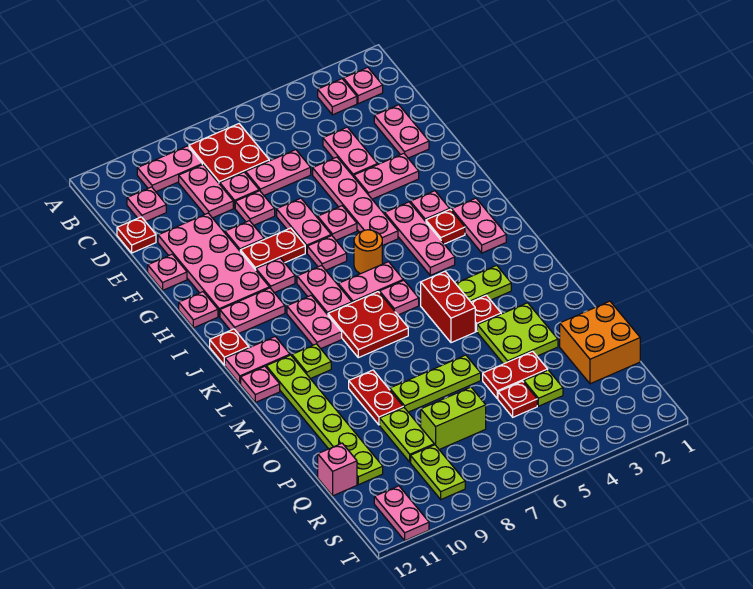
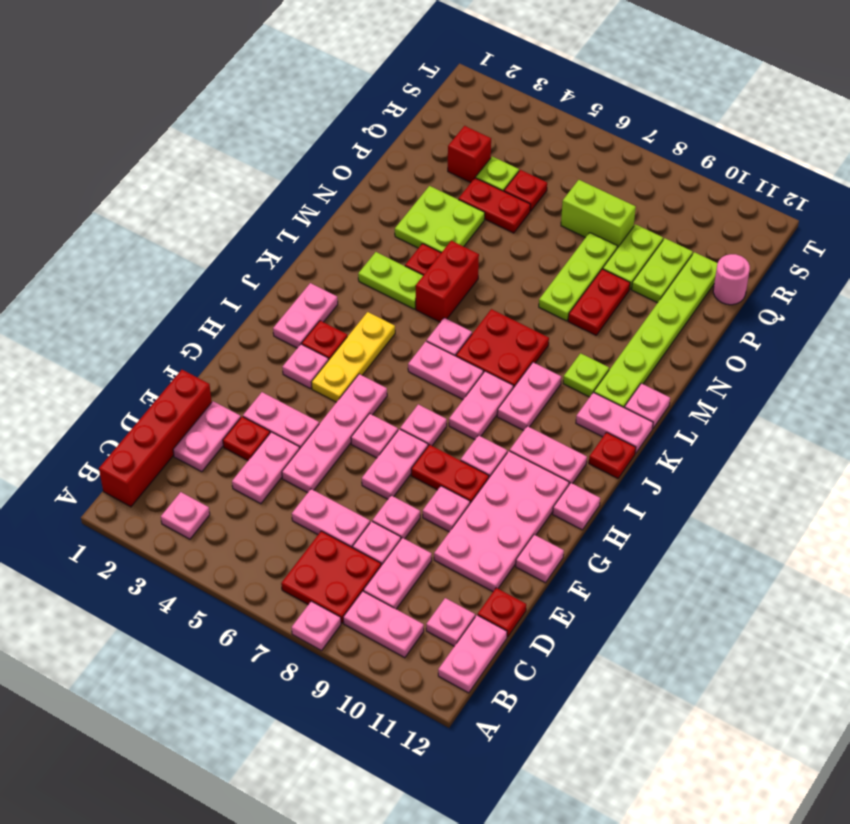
none -> red brick B1:E1 level 1
pink plate B2 level 1 -> pink plate A8 level 1
none -> red plate E3 level 1
pink plate H4:J4 level 1 -> yellow plate H4:J4 level 1
orange round brick I6 level 1 -> none
lime plate O6:O8 level 1 -> lime plate N8:P8 level 1
orange brick P1:Q2 level 1 -> none
none -> red brick Q3 level 1
pink brick Q12 level 1 -> pink round brick Q12 level 1
lime plate R9:S9 level 1 -> lime plate P10:Q10 level 1
pink plate S11:T11 level 1 -> pink plate B12:C12 level 1

